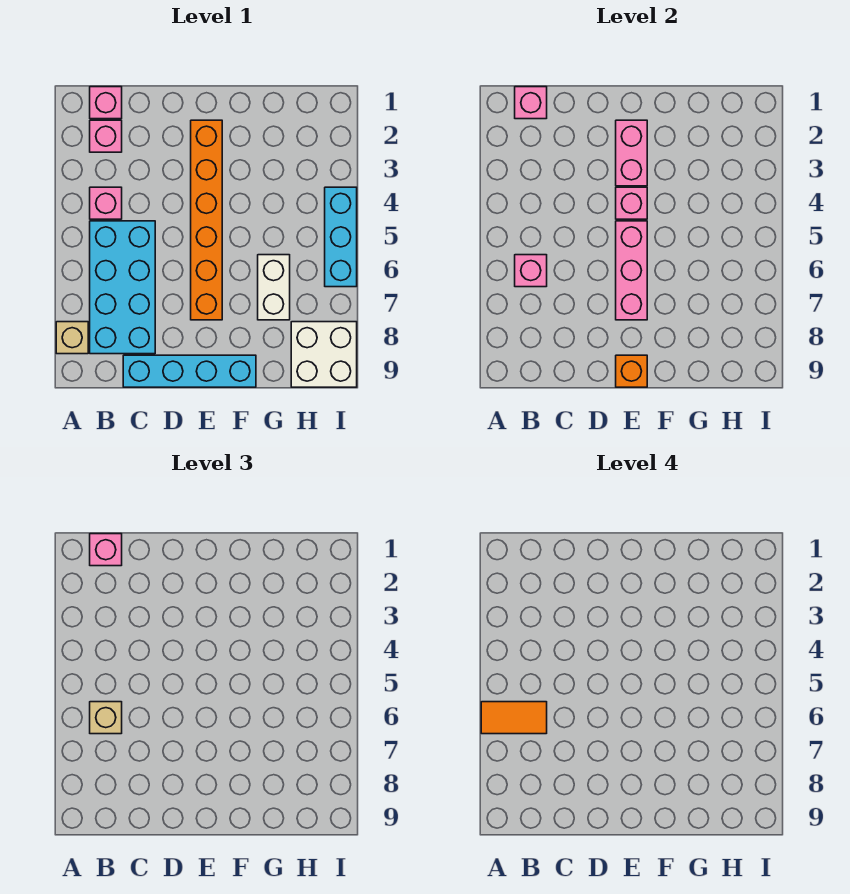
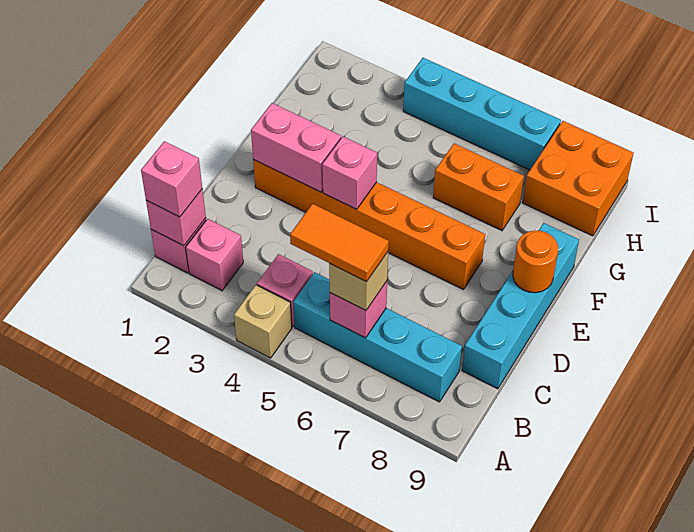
orange tile A6:B6 level 4 -> orange tile B5:B6 level 4
tan brick A8 level 1 -> tan brick A4 level 1
cyan brick B5:C8 level 1 -> cyan brick B5:B8 level 1
pink brick E5:E7 level 2 -> none
orange brick E9 level 2 -> orange round brick E9 level 2
white brick G6:G7 level 1 -> orange brick G6:G7 level 1
white brick H8:I9 level 1 -> orange brick H8:I9 level 1
cyan brick I4:I6 level 1 -> cyan brick I4:I7 level 1

